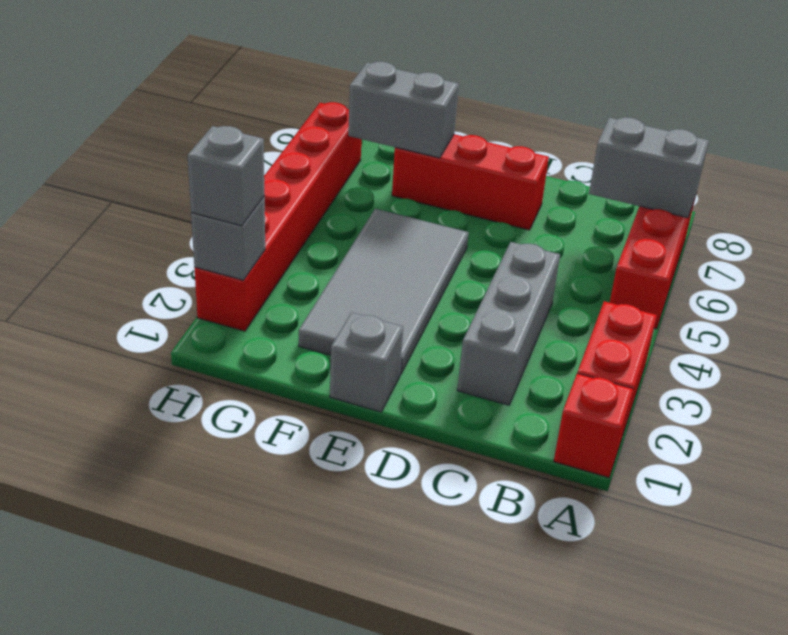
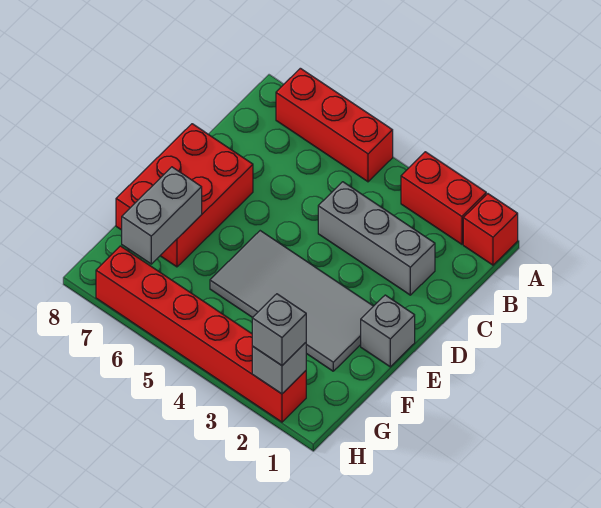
grey brick A7:B7 level 2 -> none
red brick D7:F7 level 1 -> red brick D7:F8 level 1

